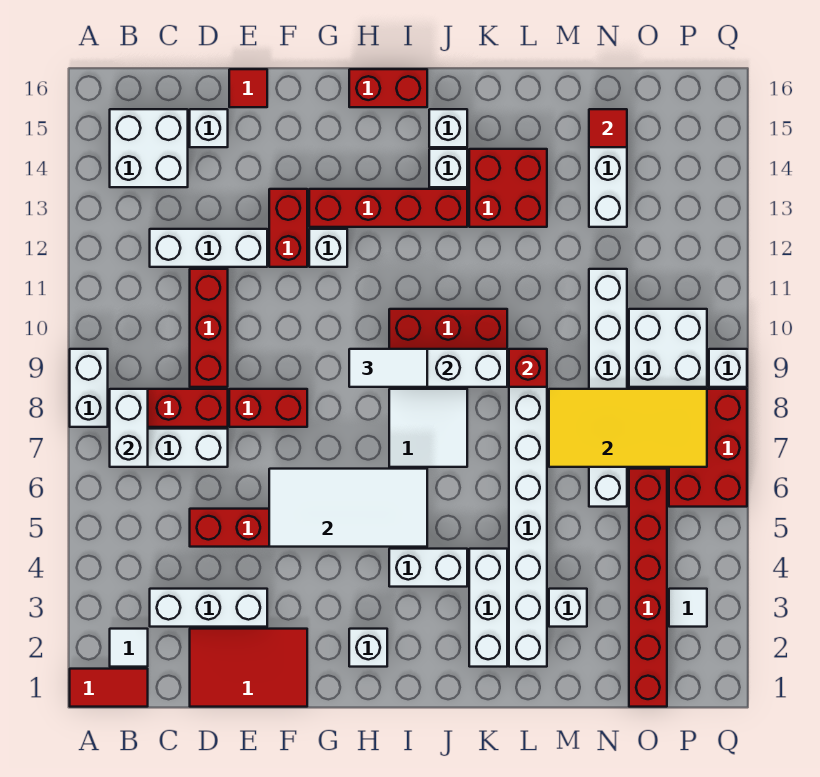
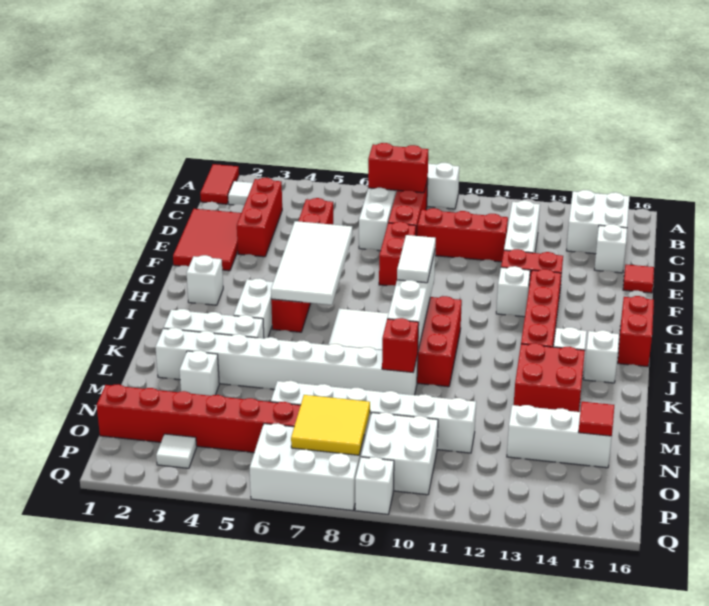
white brick B7:B8 level 2 -> red brick B7:B8 level 2
white brick C3:E3 level 1 -> red brick C3:E3 level 1
yellow tile M7:P8 level 2 -> yellow tile O7:P8 level 2
red brick P6:Q8 level 1 -> white brick P6:Q8 level 1

